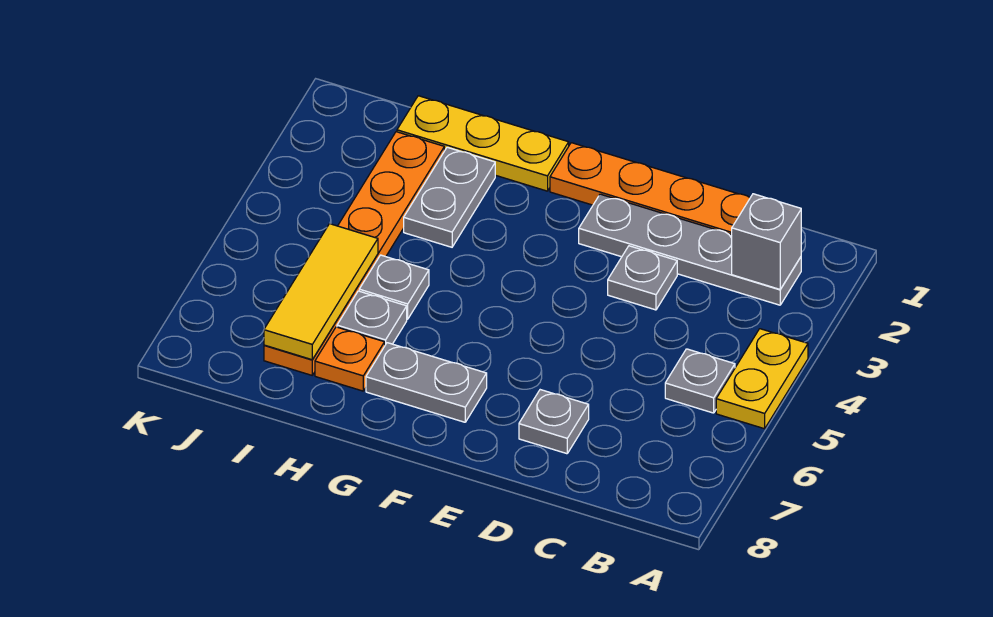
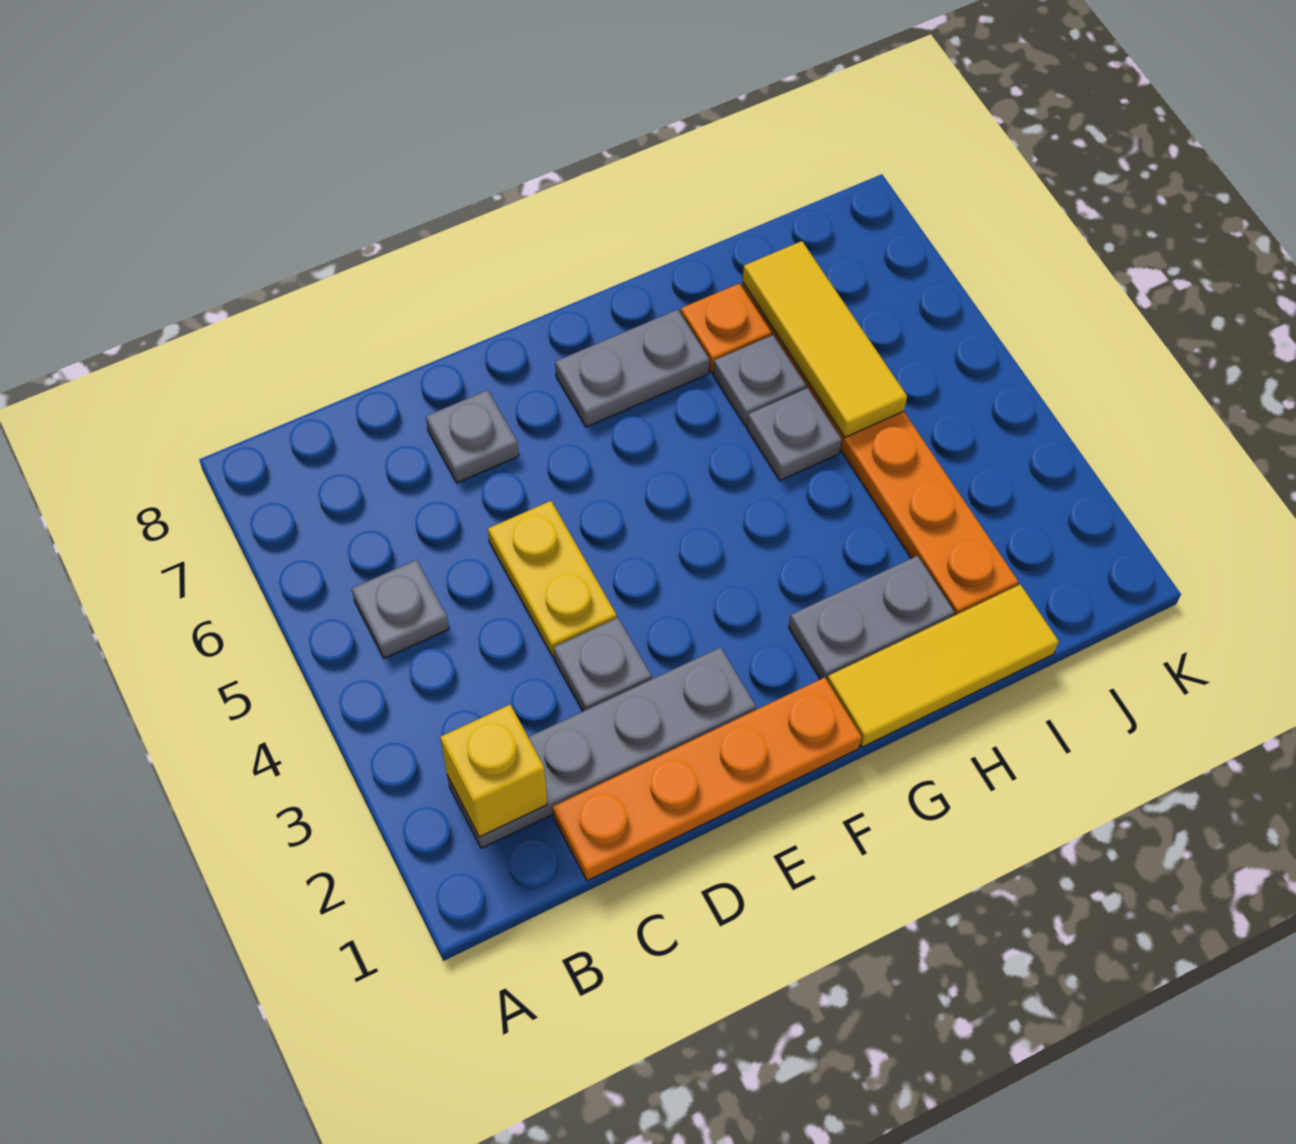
yellow plate A4:A5 level 1 -> yellow plate D4:D5 level 1
grey brick B2 level 2 -> yellow brick B2 level 2
yellow plate G1:I1 level 1 -> yellow tile G1:I1 level 1
grey plate H2:H3 level 1 -> grey plate G2:H2 level 1

